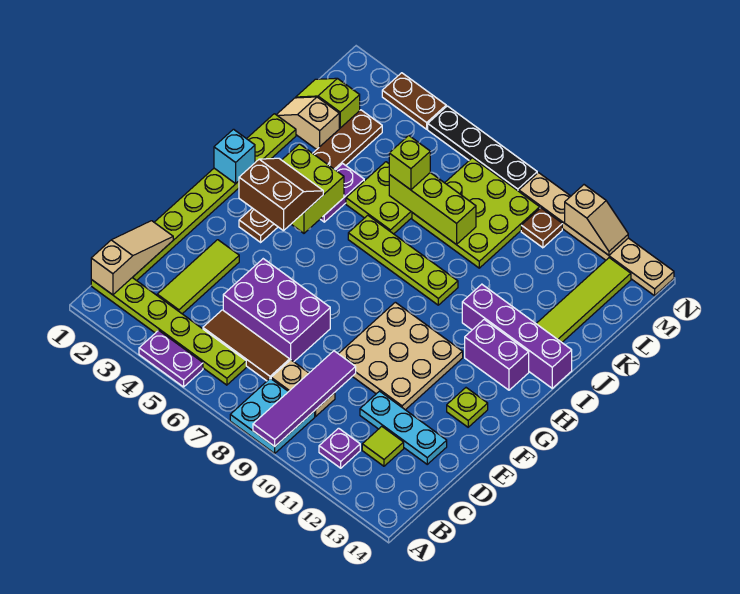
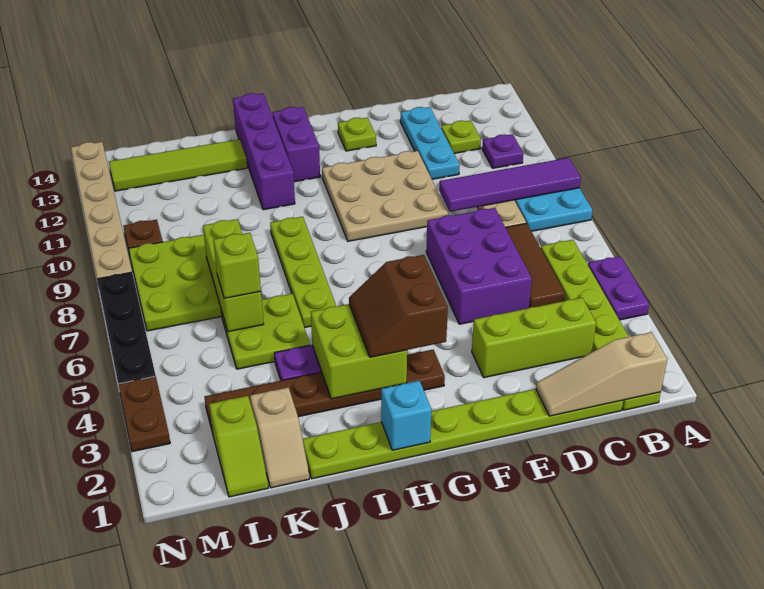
lime tile C3:E3 level 1 -> lime brick C3:E3 level 1
lime tile C12 level 1 -> lime plate C12 level 1
tan slope N11:N12 level 2 top 11 -> none

